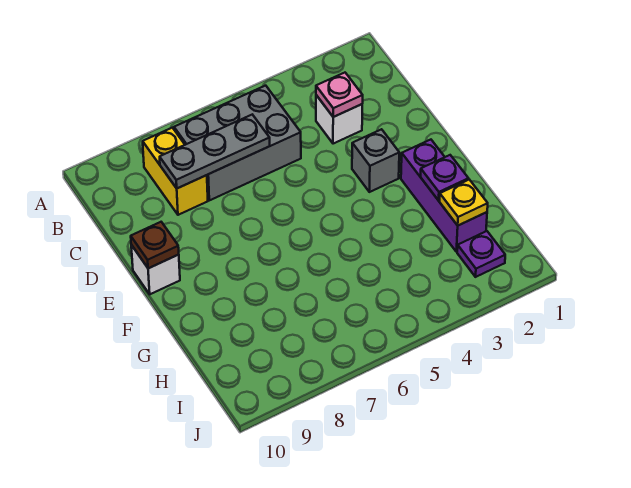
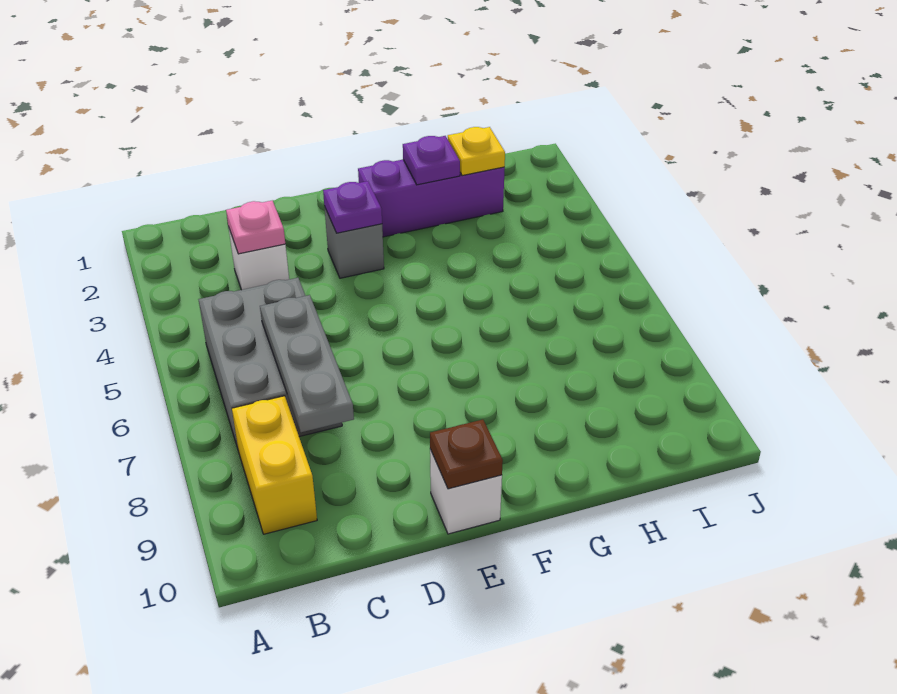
yellow brick B8:C8 level 1 -> yellow brick B8:B9 level 1
purple plate I2 level 1 -> purple plate E3 level 2

